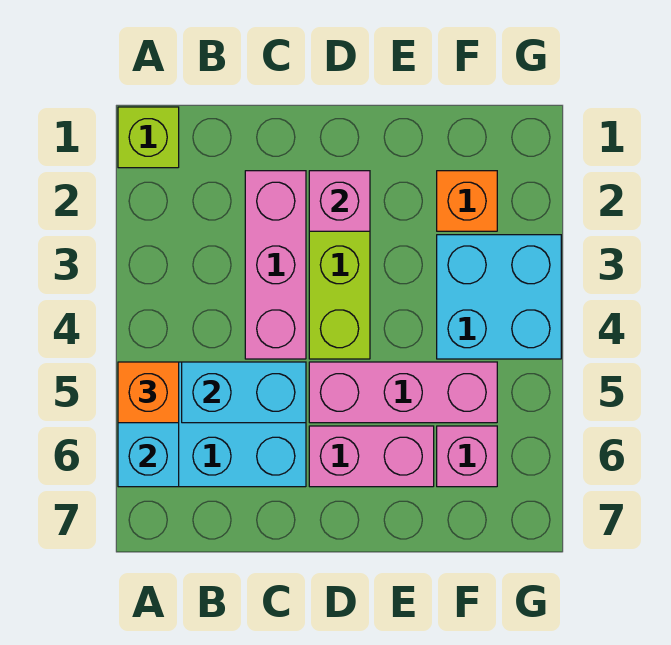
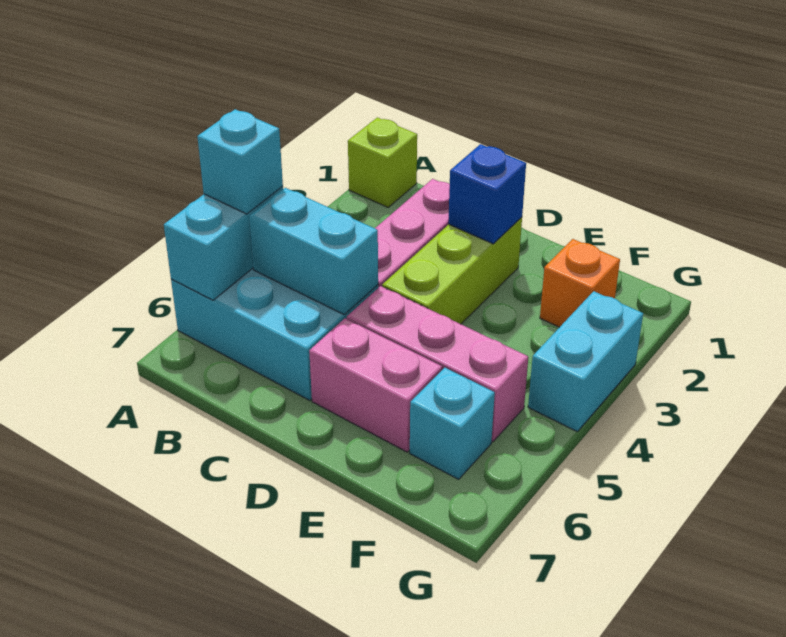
orange brick A5 level 3 -> cyan brick A5 level 3
pink brick D2 level 2 -> blue brick D2 level 2
cyan brick F3:G4 level 1 -> cyan brick G3:G4 level 1
pink brick F6 level 1 -> cyan brick F6 level 1

